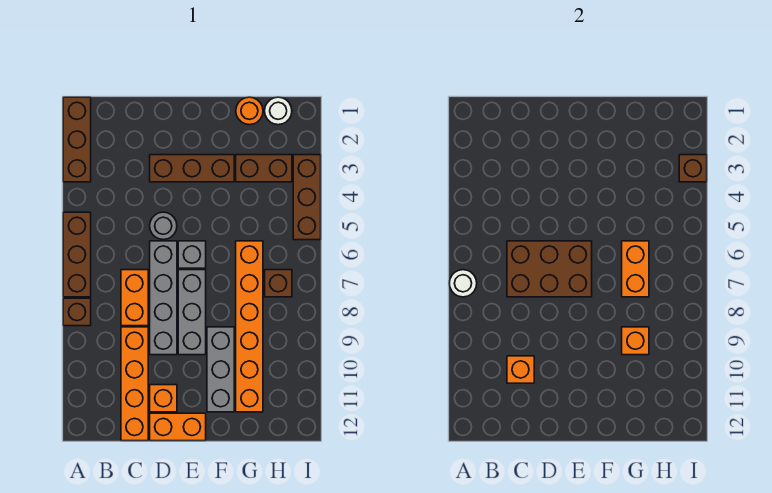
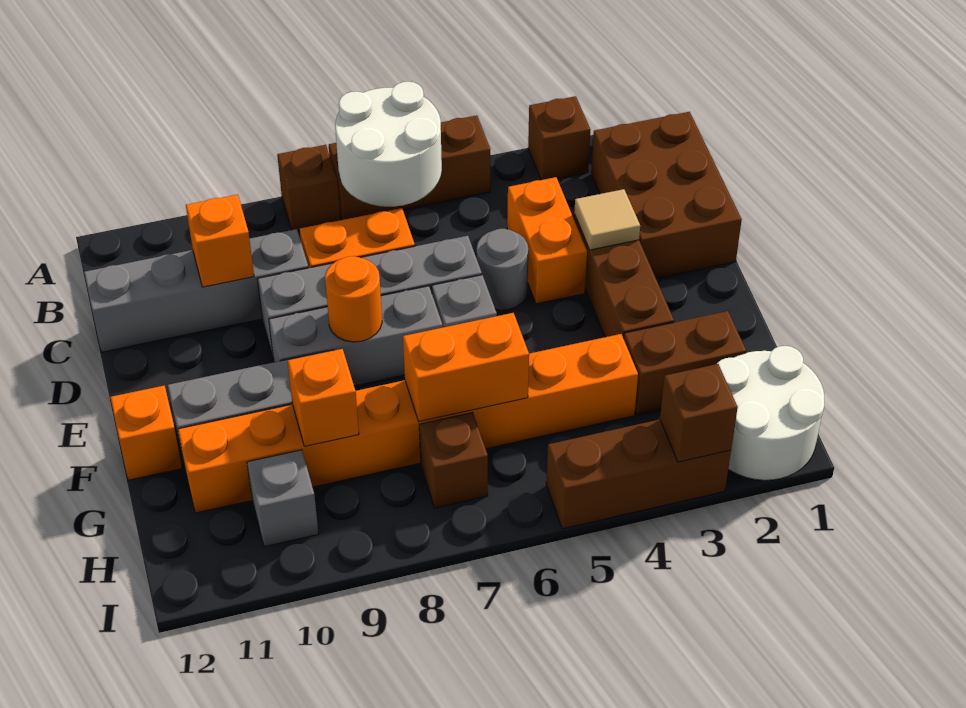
brown brick A1:A3 level 1 -> brown brick A3 level 1
white round brick A7 level 2 -> white round brick A6:B7 level 2
brown brick C6:E7 level 2 -> brown brick B1:D2 level 1
orange brick C9:C12 level 1 -> grey brick C9:C12 level 1
none -> tan tile D3 level 2
orange brick D11 level 1 -> orange brick F12 level 1
orange brick D12:E12 level 1 -> orange brick C4:D4 level 1
orange round brick G1 level 1 -> orange round brick E8 level 2
brown brick G3:H3 level 1 -> brown brick G2:G3 level 1
orange brick G6:G11 level 1 -> orange brick G4:G11 level 1
white round brick H1 level 1 -> white round brick H1:I2 level 1
none -> grey brick H10 level 1

